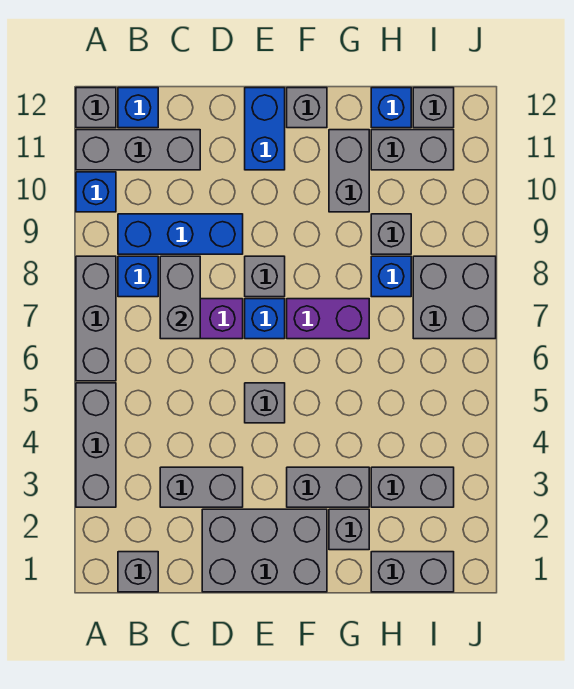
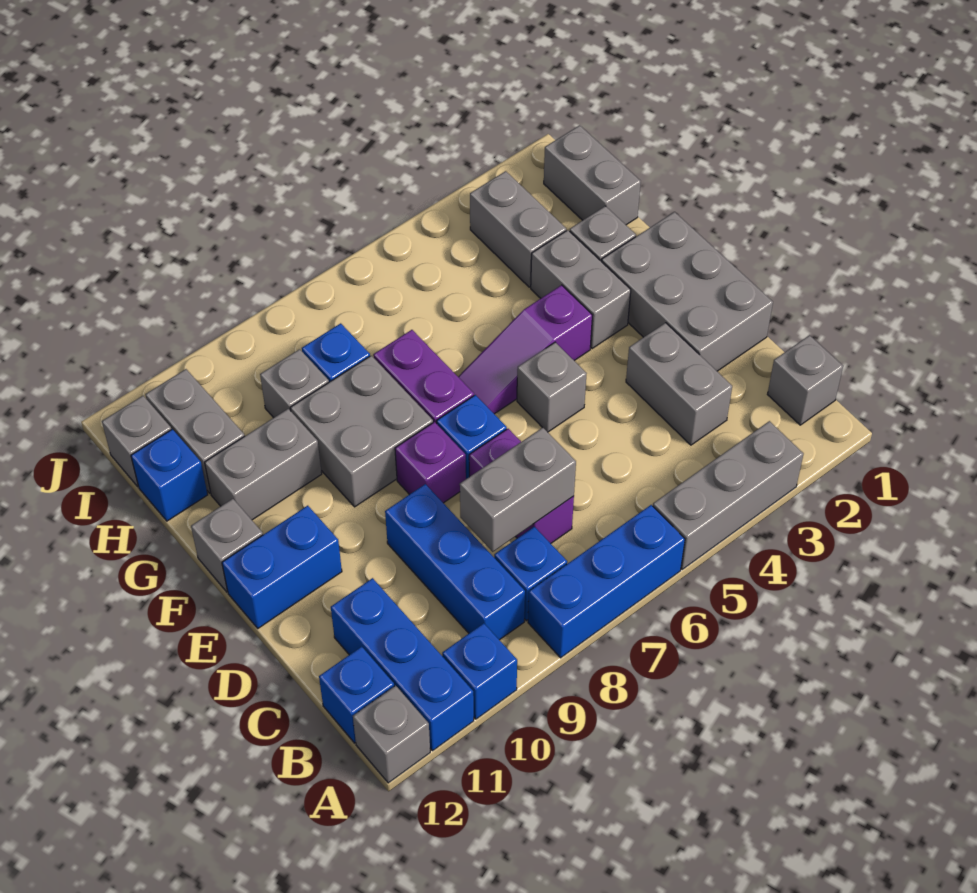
grey brick A6:A8 level 1 -> blue brick A6:A8 level 1
grey brick A11:C11 level 1 -> blue brick A11:C11 level 1
grey brick E8 level 1 -> purple brick E8 level 1
none -> purple slope F4:F6 level 1 top 4
grey brick I7:J8 level 1 -> grey brick F8:G9 level 1

